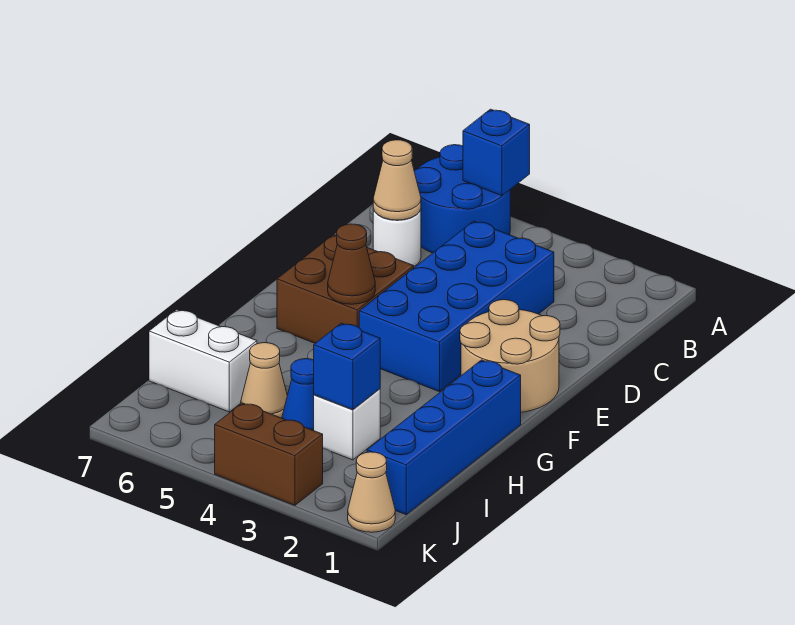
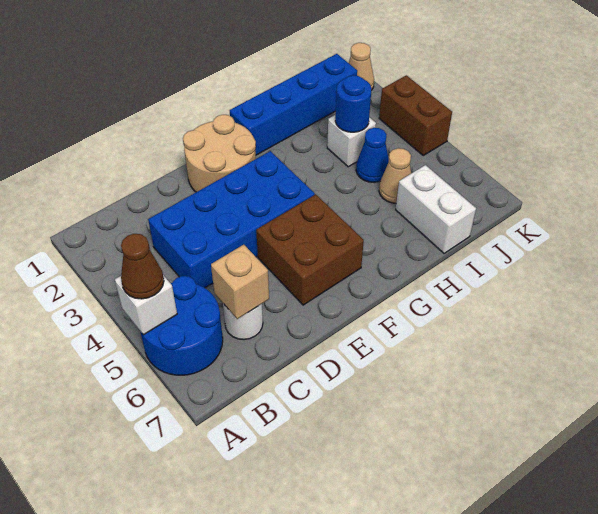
blue brick A5 level 2 -> white brick A5 level 2
tan cone C6 level 2 -> tan brick C6 level 2
brown cone F5 level 2 -> brown cone A5 level 3
blue brick I3 level 2 -> blue round brick I3 level 2

